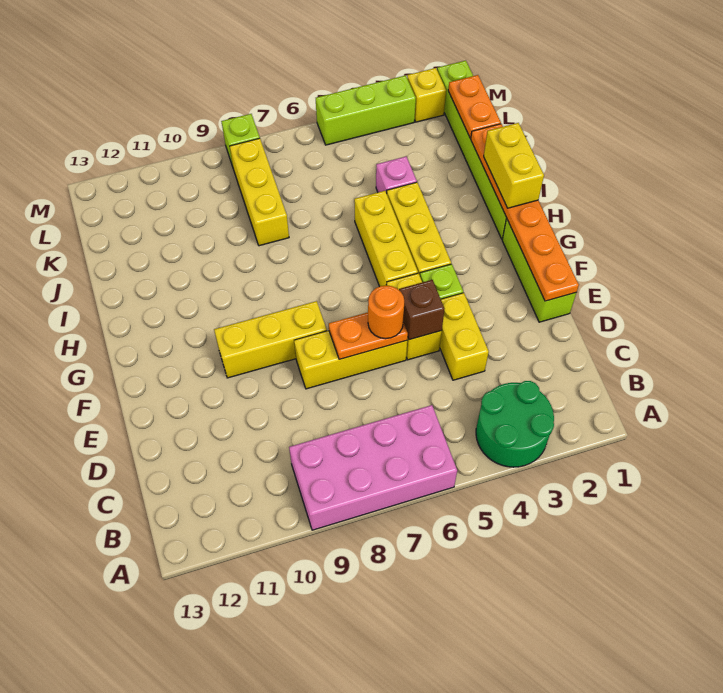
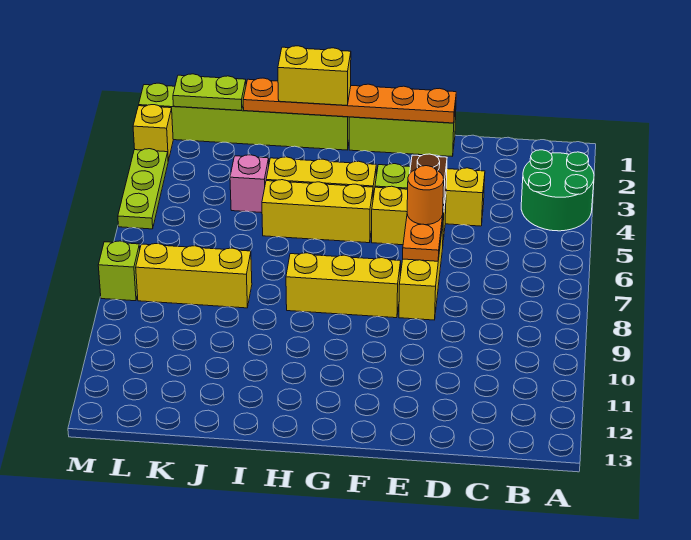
pink brick A6:B9 level 1 -> none
yellow brick F8:F10 level 1 -> yellow brick F8:H8 level 1
orange plate K1:L1 level 2 -> lime plate K1:L1 level 2
lime brick M3:M5 level 1 -> lime plate M3:M5 level 1

